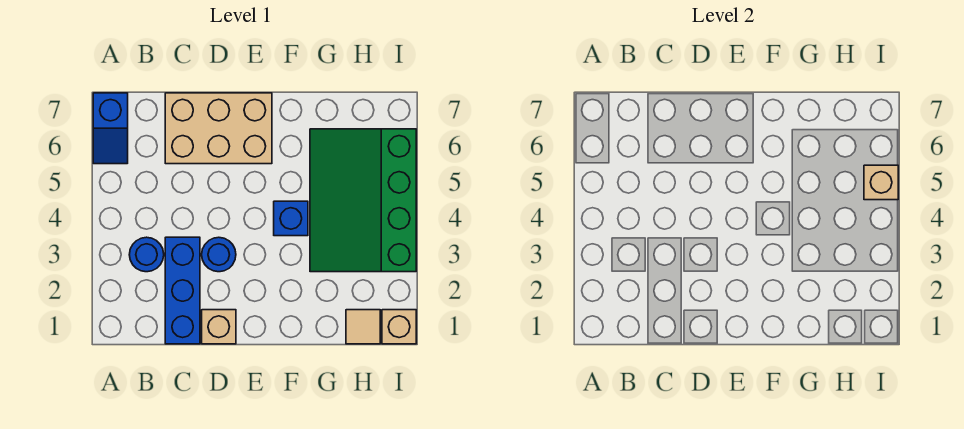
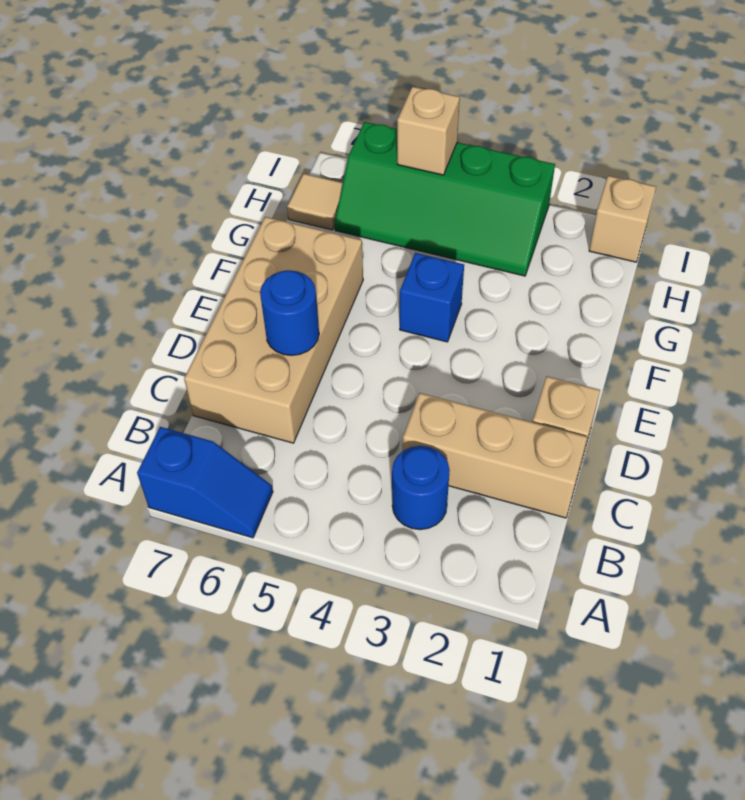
blue brick C1:C3 level 1 -> tan brick C1:C3 level 1
tan brick C6:E7 level 1 -> tan brick C6:F7 level 1
blue round brick D3 level 1 -> blue round brick D6 level 2
green slope G3:I6 level 1 top I -> green slope H3:I6 level 1 top I
tan tile H1 level 1 -> tan tile H7 level 1

